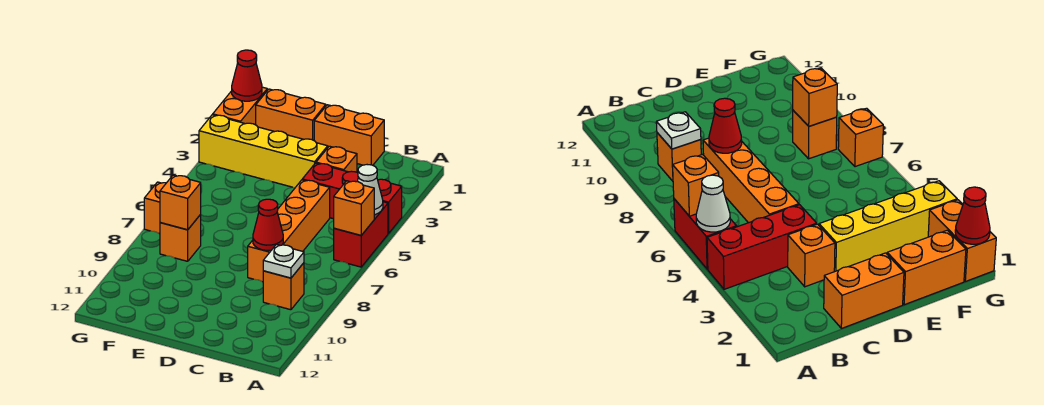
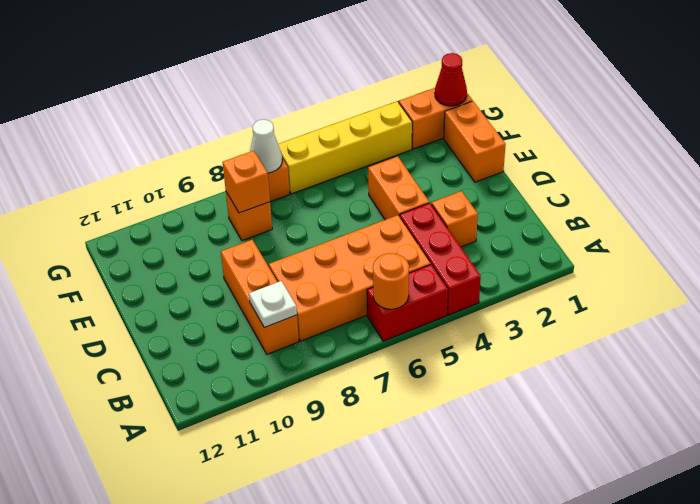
white cone A5 level 2 -> white cone G7 level 2
orange brick A6 level 2 -> orange round brick A6 level 2
orange brick B9 level 1 -> orange brick B9:D9 level 1
orange brick C1:D1 level 1 -> orange brick D4:E4 level 1
orange brick C5:C8 level 1 -> orange brick B5:C8 level 1
red cone C8 level 2 -> none
yellow brick D3:G3 level 1 -> yellow brick G3:G6 level 1

